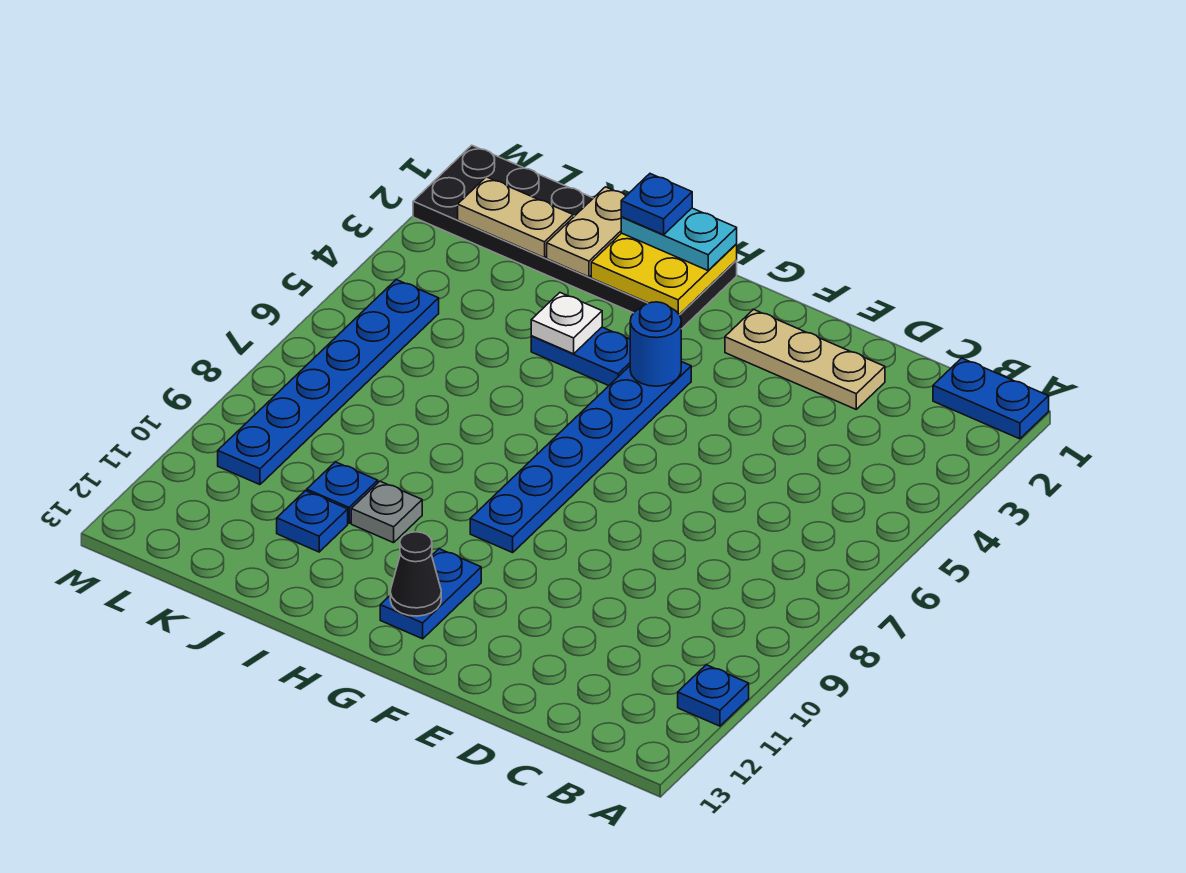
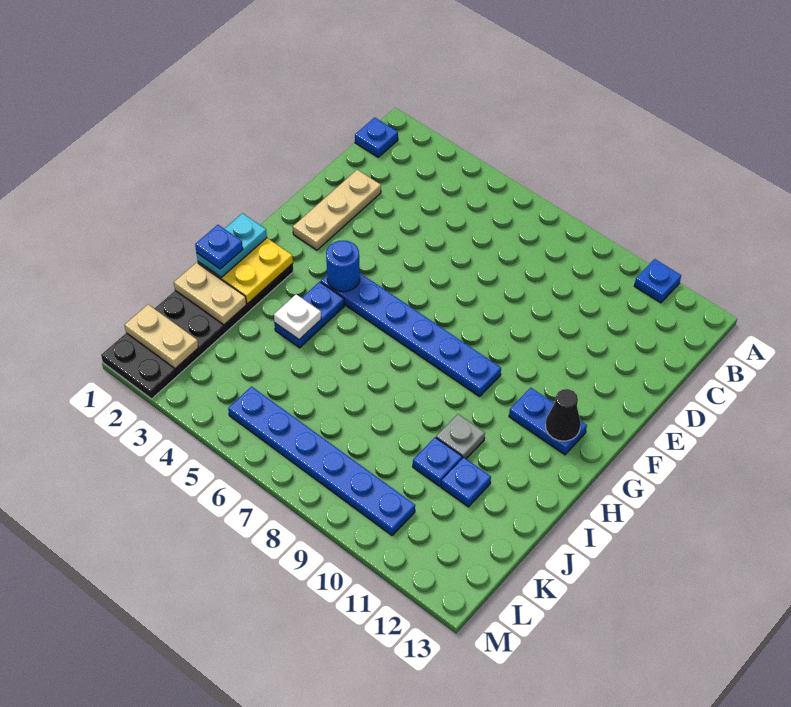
blue plate A1:B1 level 1 -> blue plate B1 level 1
tan plate K2:L2 level 2 -> tan plate L1:L2 level 2

